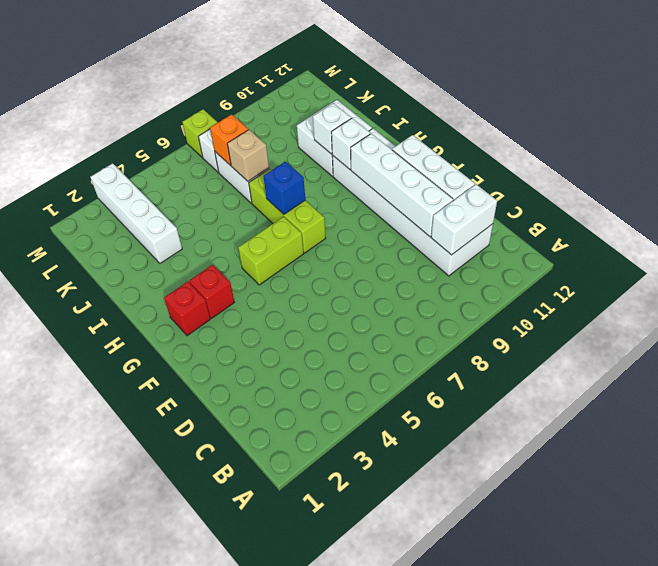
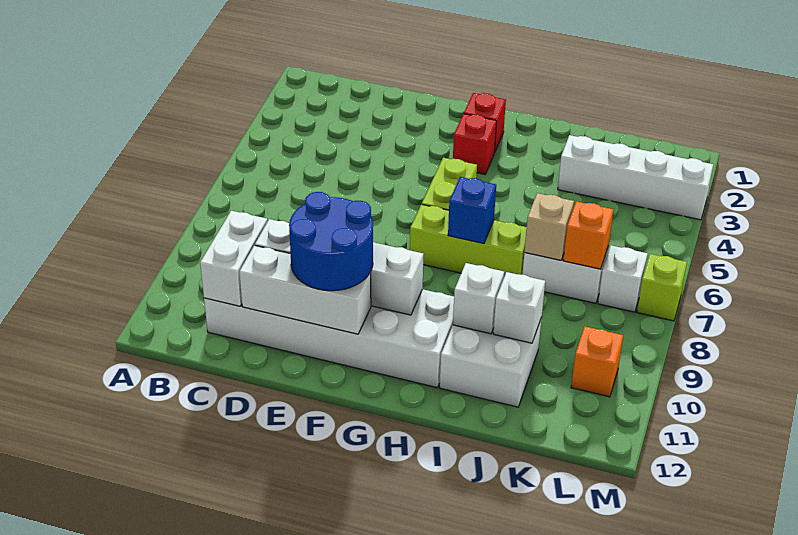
none -> blue round brick E10:F11 level 3
white brick H10 level 2 -> white brick J10 level 2
none -> orange brick L10 level 1

